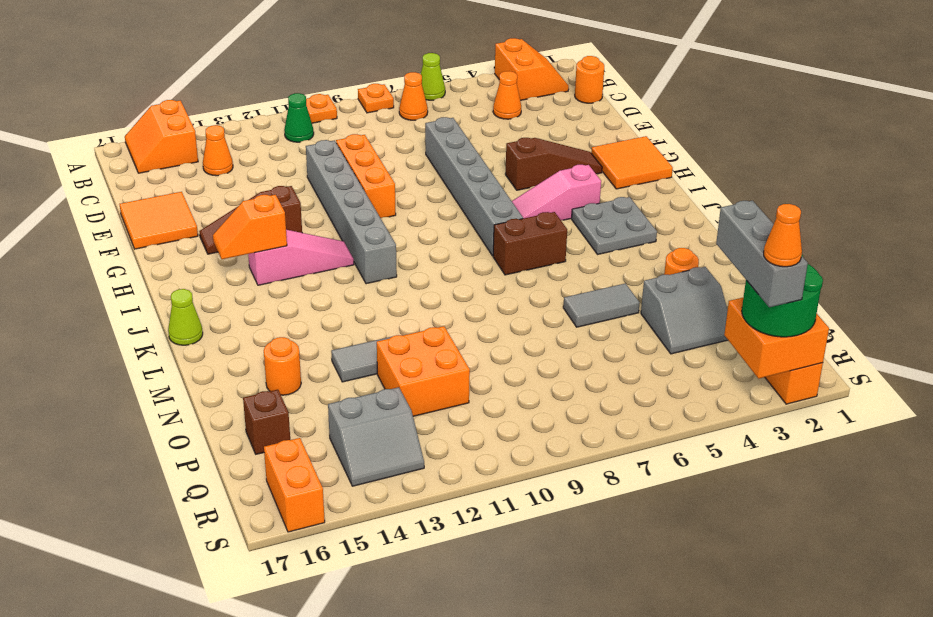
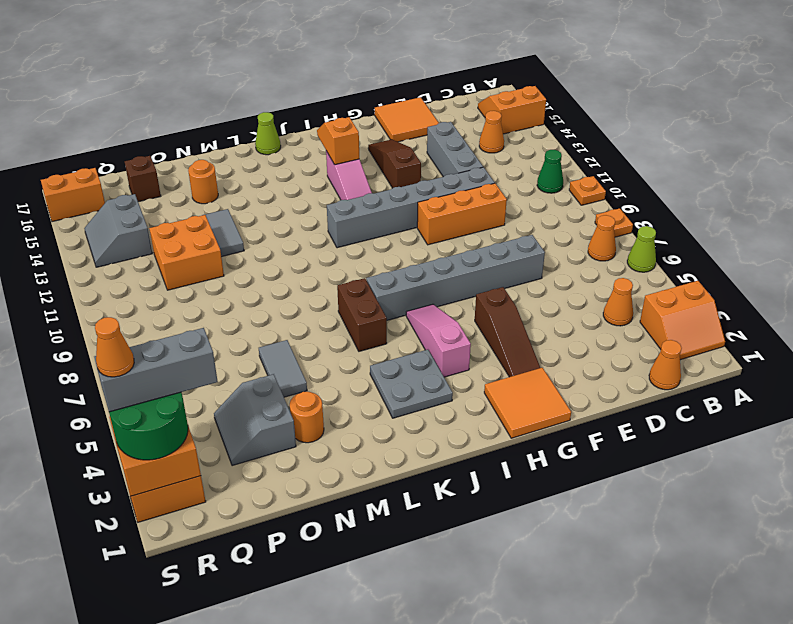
orange round brick C1 level 1 -> orange cone C1 level 1
none -> grey brick E12:E14 level 1

